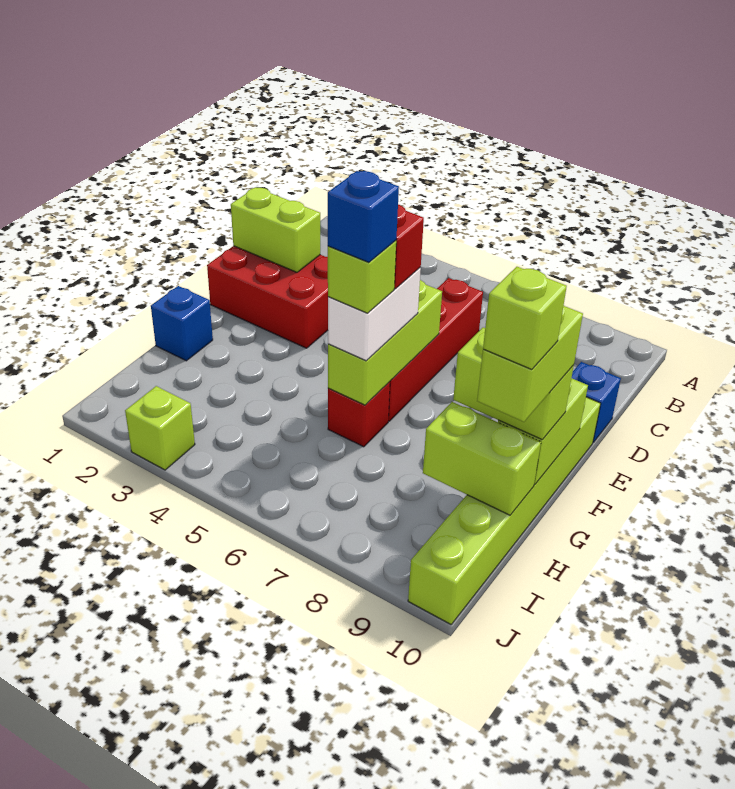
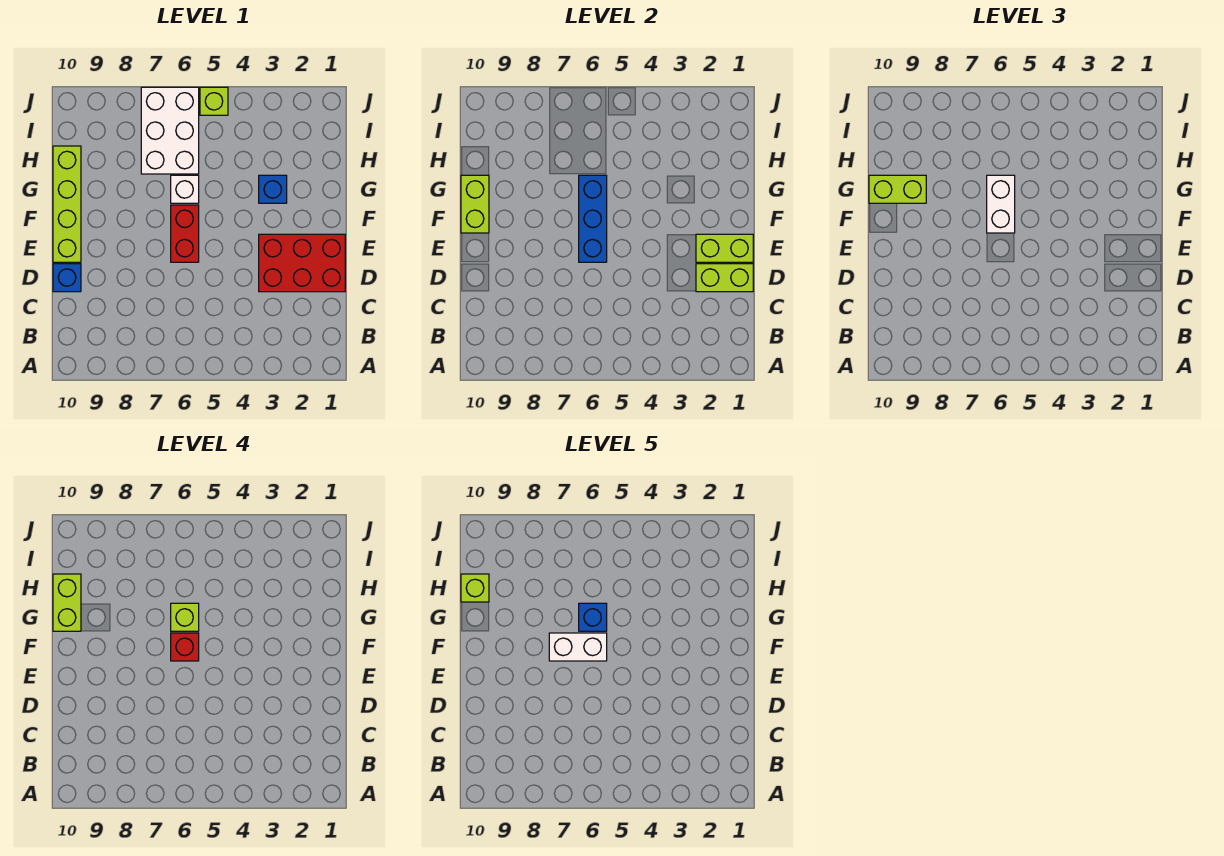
red brick C6:F6 level 1 -> red brick E6:F6 level 1
lime brick E6:G6 level 2 -> blue brick E6:G6 level 2
lime brick E10:J10 level 1 -> lime brick E10:H10 level 1
none -> white brick F6:F7 level 5
blue brick G1 level 1 -> blue brick G3 level 1
red brick G6 level 1 -> white brick G6 level 1
none -> white brick H6:J7 level 1
lime brick H9:H10 level 2 -> lime brick E1:E2 level 2
lime brick J3 level 1 -> lime brick J5 level 1

